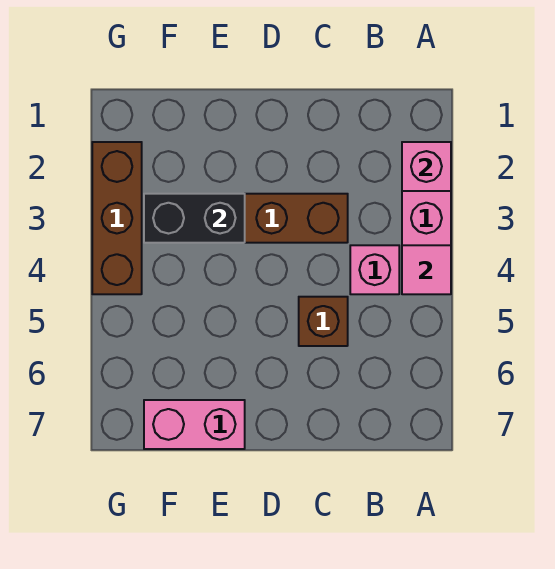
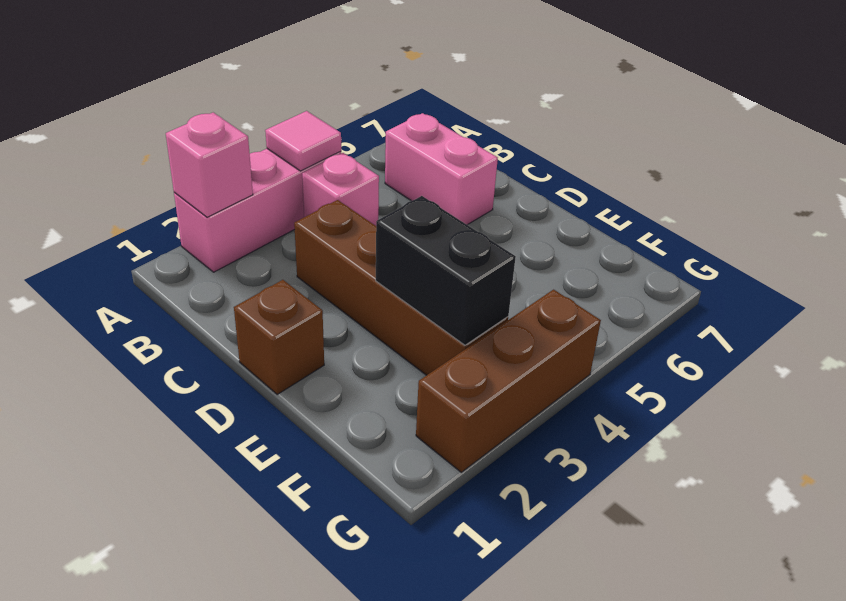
brown brick C5 level 1 -> brown brick D1 level 1
pink brick E7:F7 level 1 -> pink brick B6:C6 level 1

